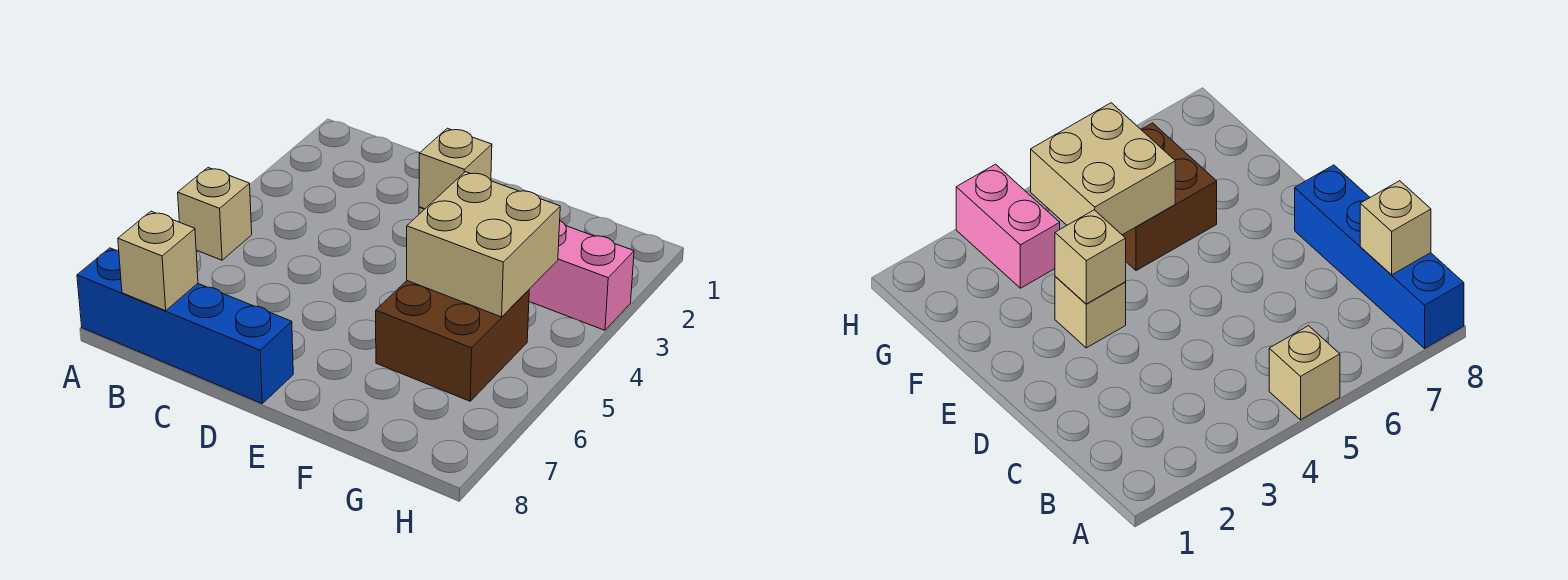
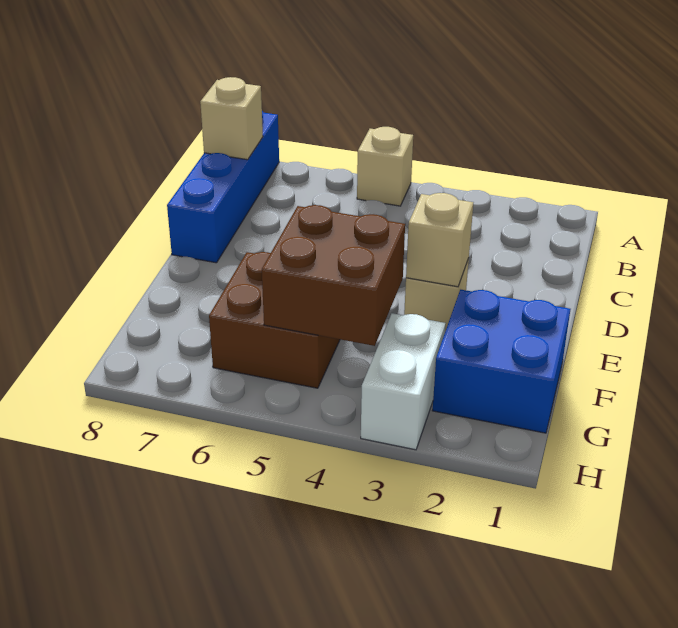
none -> blue brick F1:G2 level 1
tan brick F4:G5 level 2 -> brown brick F4:G5 level 2
pink brick G3:H3 level 1 -> white brick G3:H3 level 1

